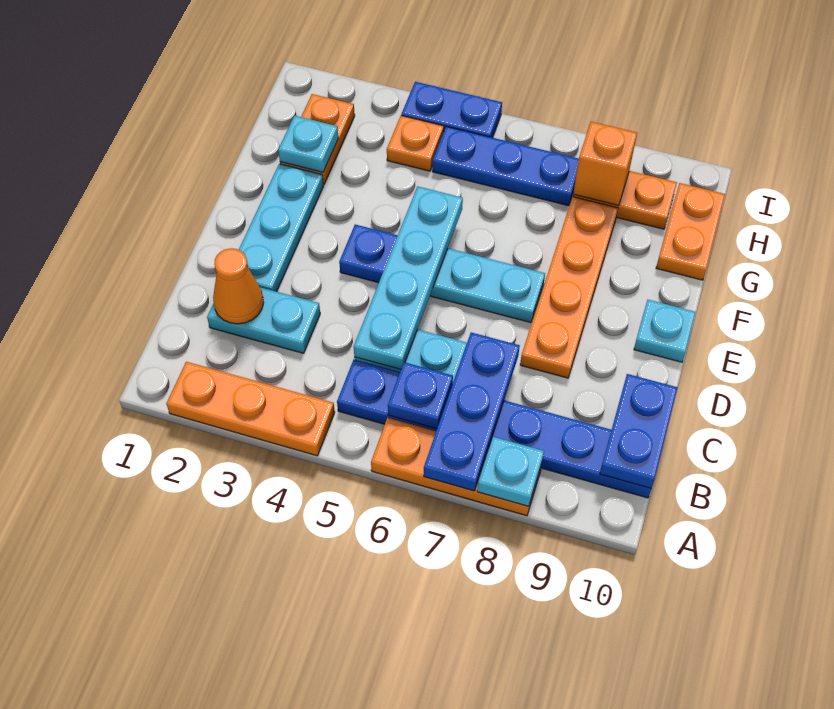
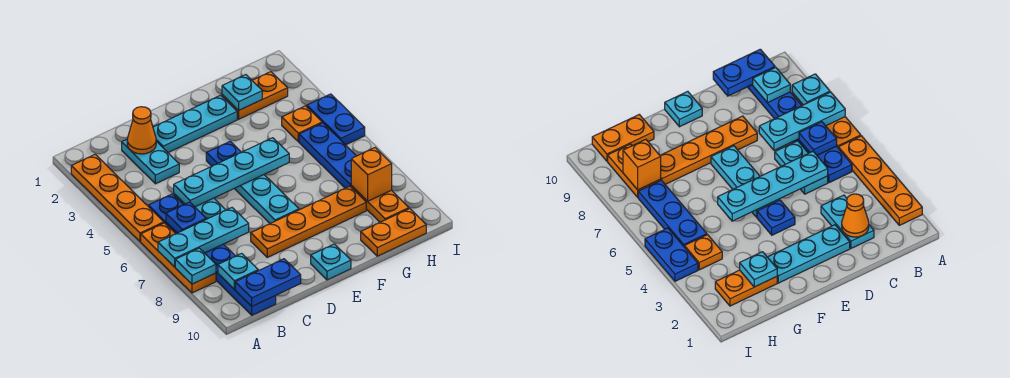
orange plate A2:A4 level 1 -> orange plate A2:A5 level 1
blue plate A7:C7 level 2 -> cyan plate A7:C7 level 2
none -> cyan plate B9 level 2

